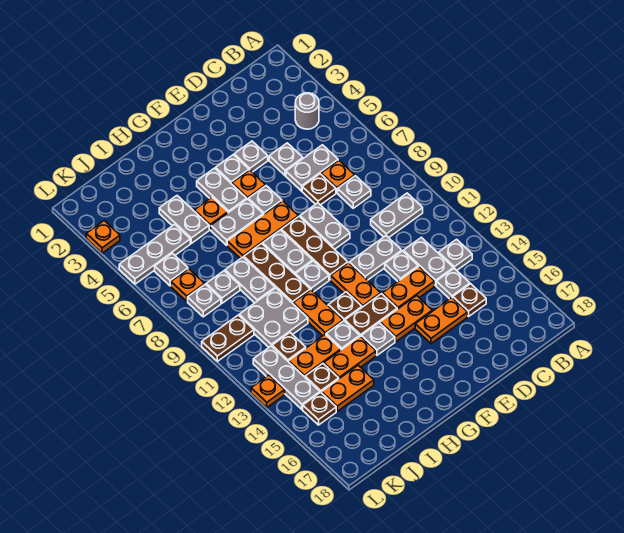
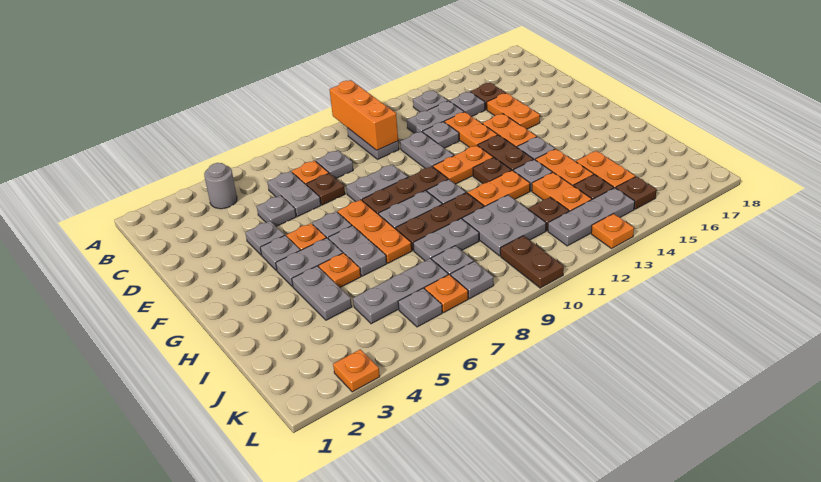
none -> orange brick A10:C10 level 2
grey plate I4:I5 level 1 -> grey plate H4:I4 level 1
grey plate J5:L5 level 1 -> grey plate J5:J7 level 1

